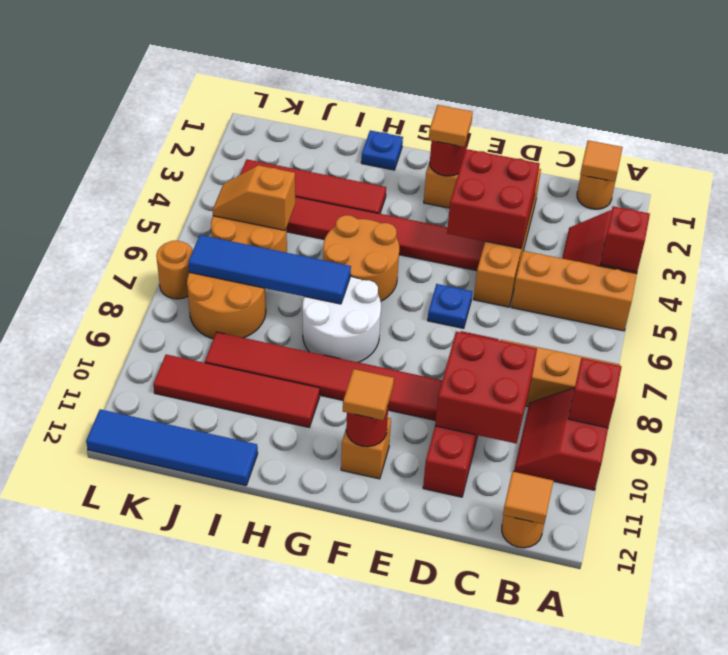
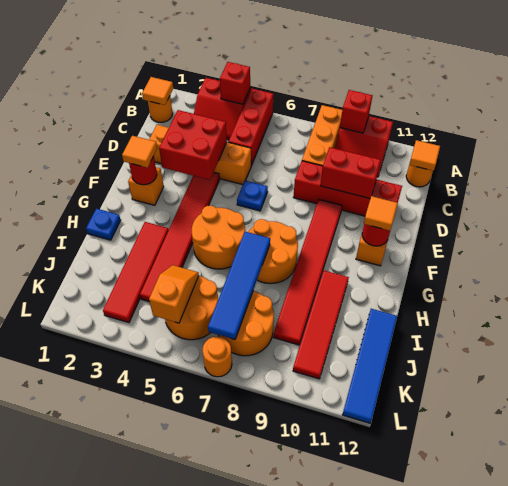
orange brick A5:C5 level 1 -> red brick A5:C5 level 1
red brick C9:D10 level 2 -> red brick D9:D10 level 2
white round brick G7:H8 level 1 -> orange round brick G7:H8 level 1
orange slope J5:K5 level 2 top J -> orange slope J5:K5 level 2 top K

